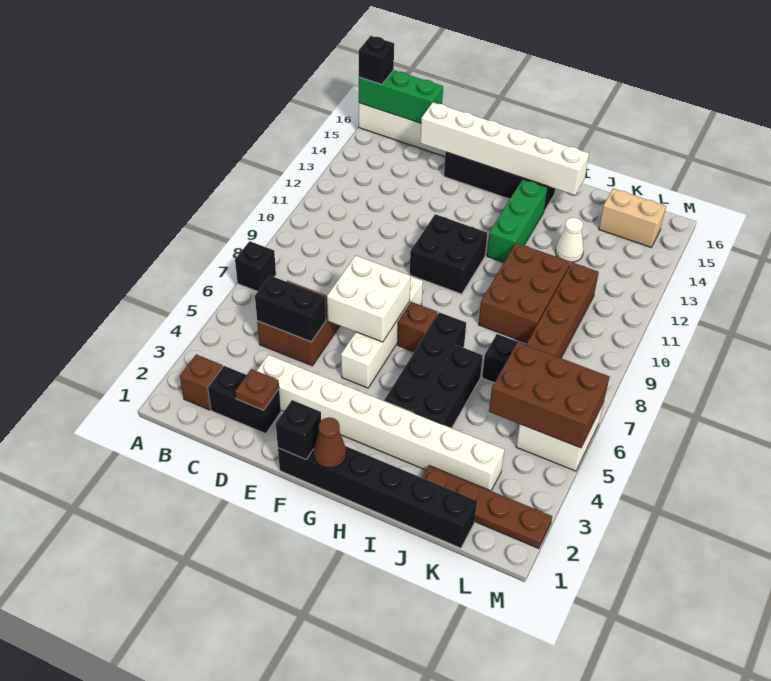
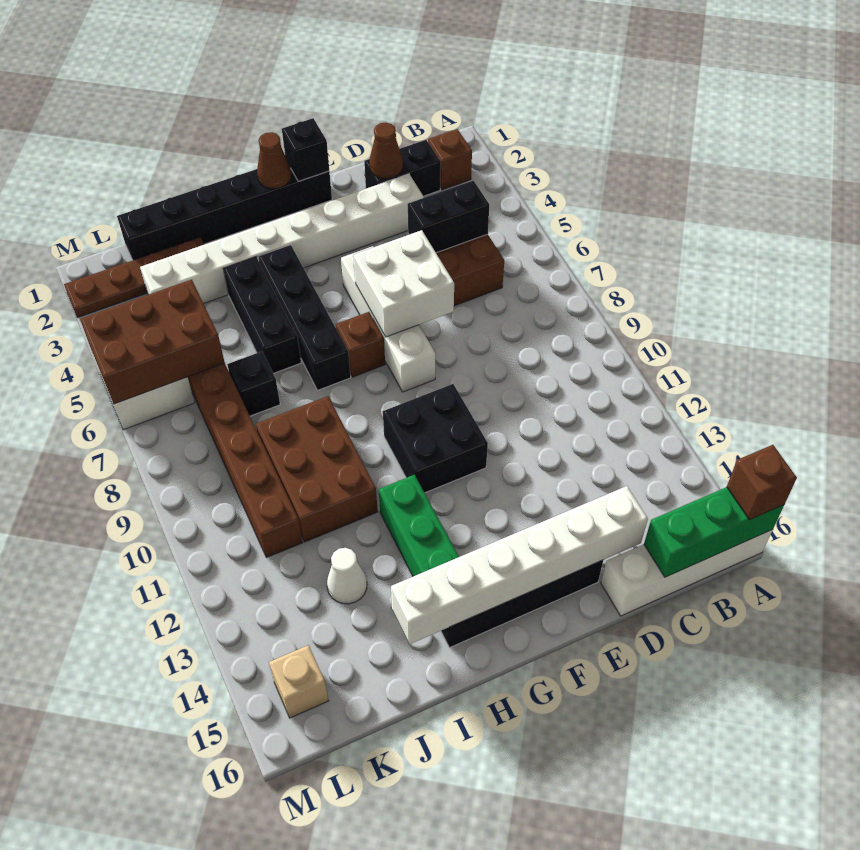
black brick A7 level 1 -> none
black brick A16 level 3 -> brown brick A16 level 3
brown plate D2 level 2 -> brown cone D2 level 2
tan brick K15:L15 level 1 -> tan brick L15 level 1

